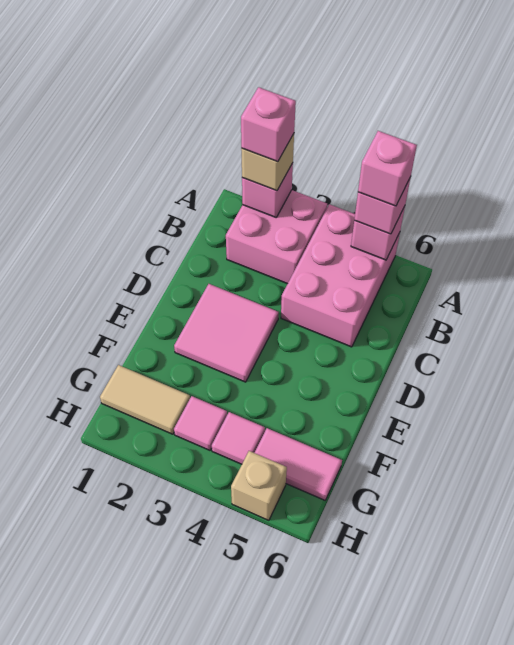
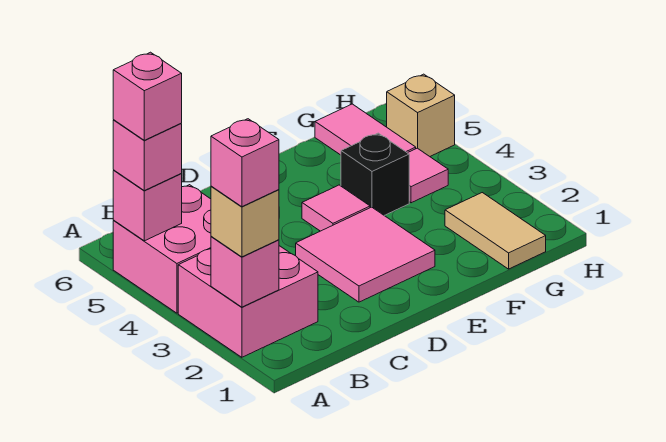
pink brick A4:C5 level 1 -> pink brick A4:B5 level 1
none -> black brick F4 level 1
pink tile G3 level 1 -> pink tile E4 level 1

